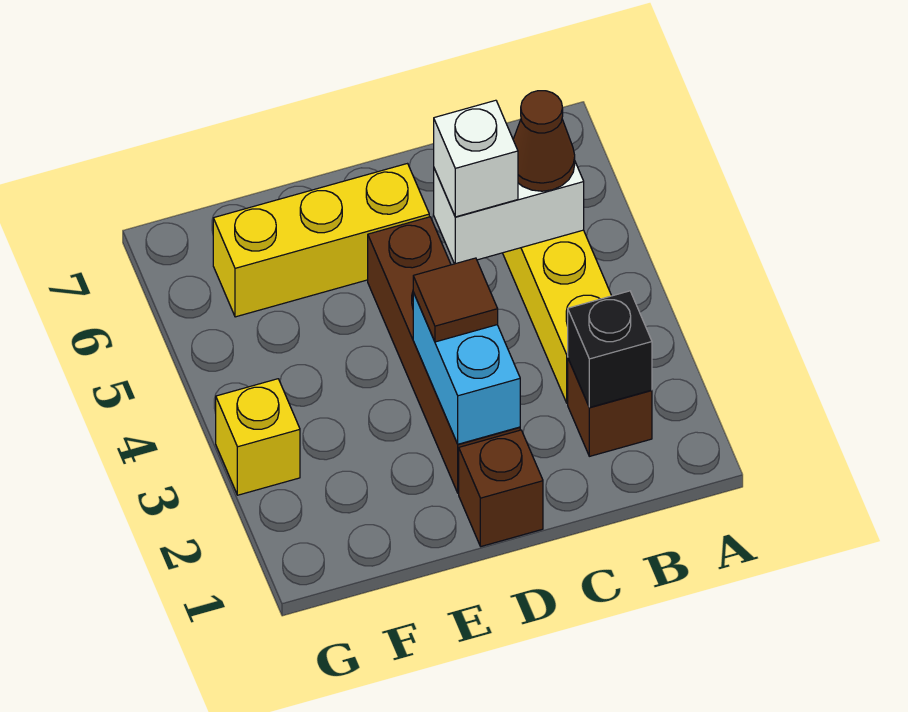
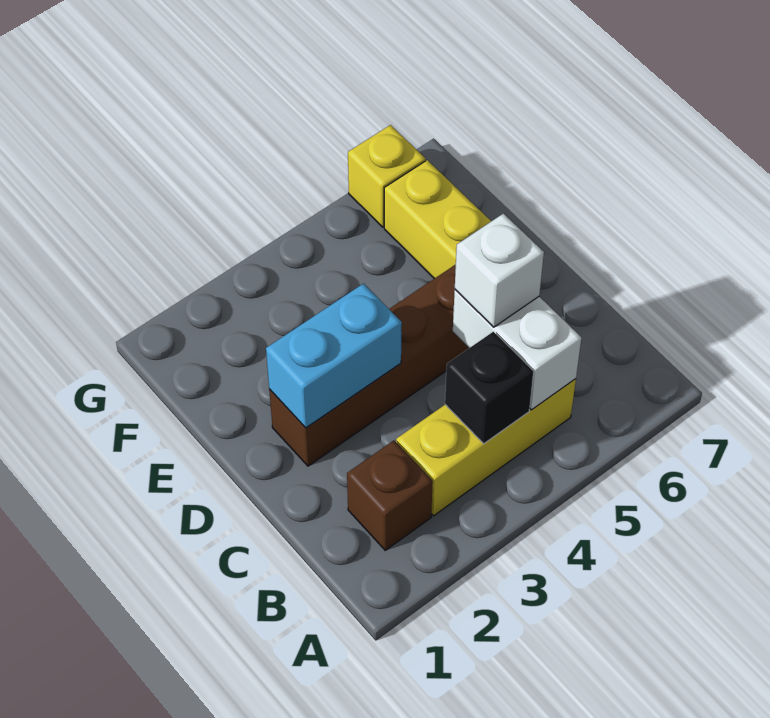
black brick B2 level 2 -> black brick B4 level 2
brown cone B5 level 3 -> none
brown brick D1 level 1 -> none
brown tile D3 level 3 -> none
yellow brick G3 level 1 -> yellow brick G6 level 1

